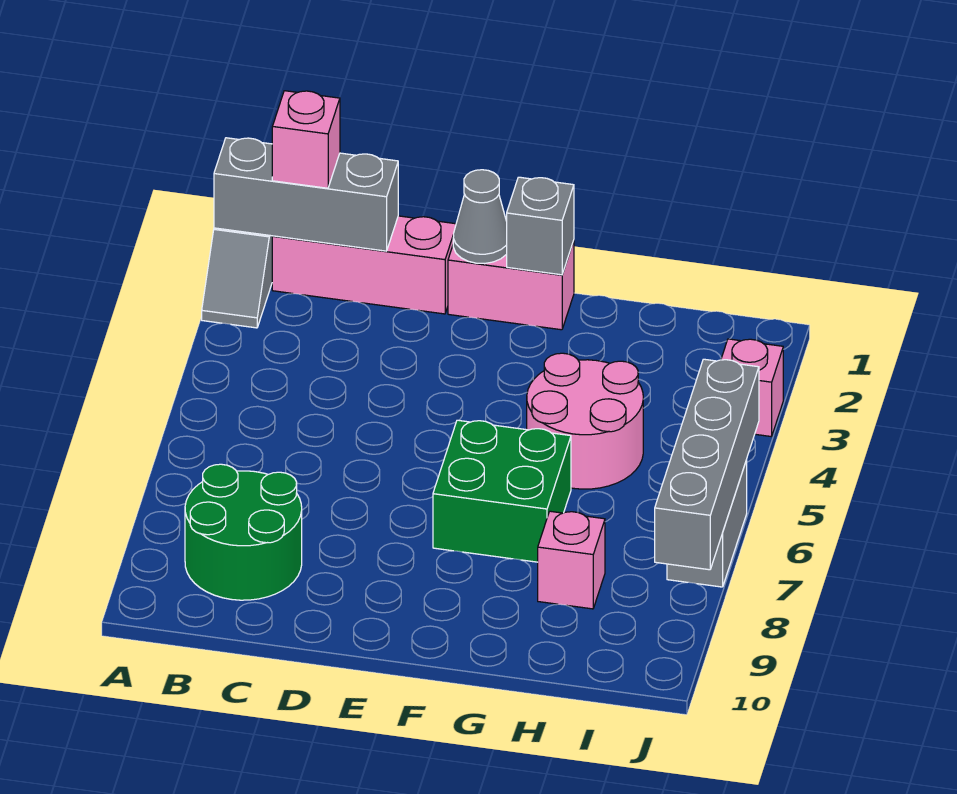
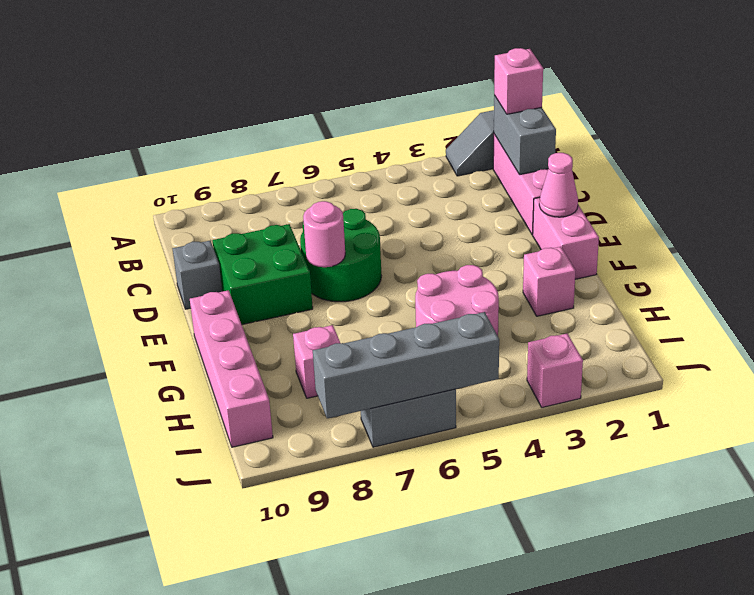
grey brick A1:C1 level 2 -> grey brick B1:C1 level 2
green round brick B8:C9 level 1 -> green round brick D6:E7 level 1
grey cone E1 level 2 -> pink cone E1 level 2
none -> pink round brick E7 level 2
grey brick F1 level 2 -> grey brick D10 level 1
green brick F6:G7 level 1 -> green brick D8:E9 level 1
none -> pink brick F10:I10 level 1
none -> pink brick G2 level 1

